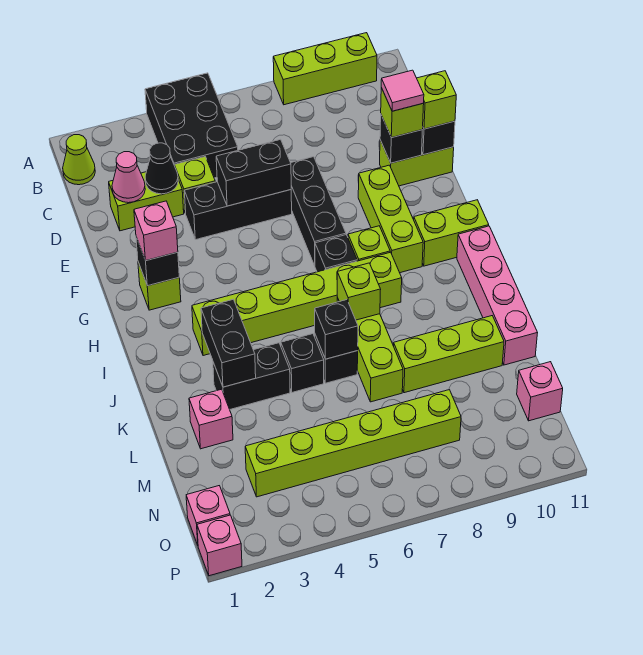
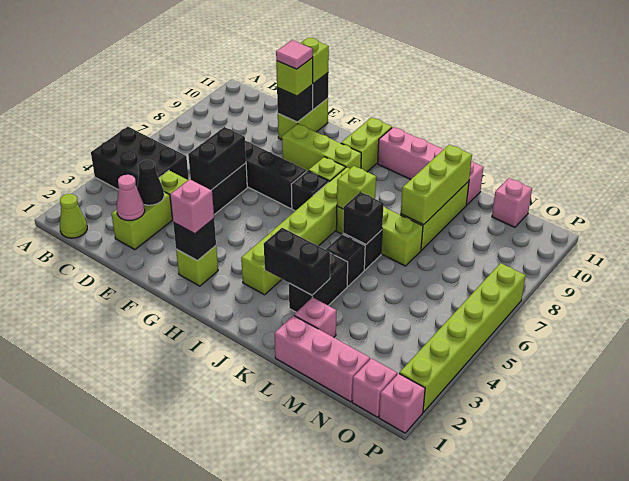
lime brick A8:A10 level 1 -> lime brick L8:L10 level 2
none -> pink brick L1:N1 level 1
lime brick N3:N8 level 1 -> lime brick P2:P7 level 1

